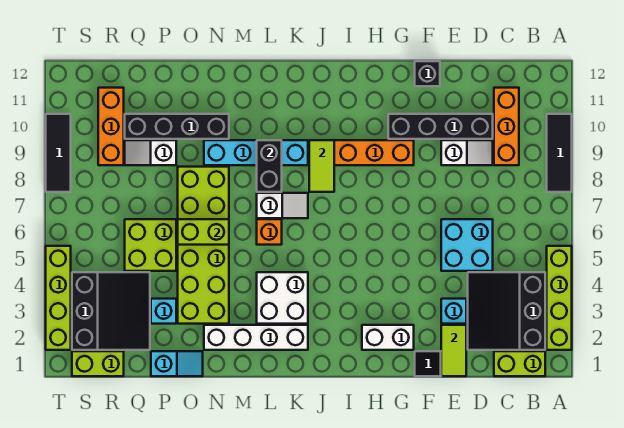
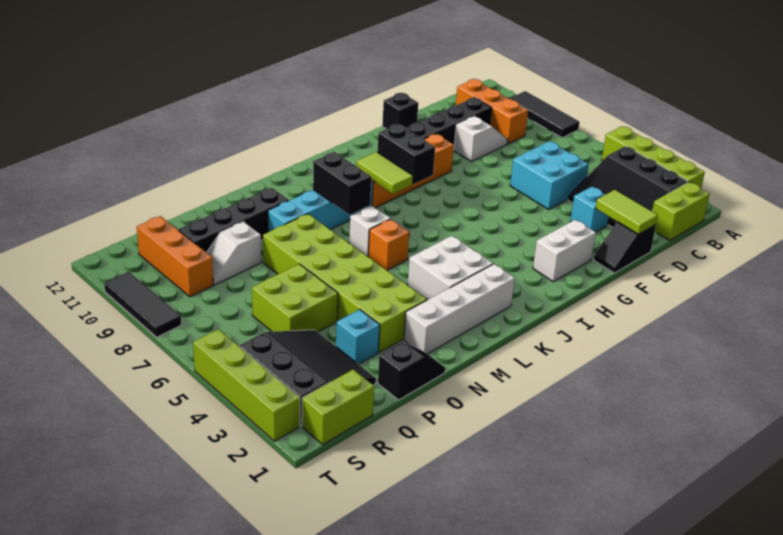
none -> black brick I8:I9 level 2
lime brick N6:O6 level 2 -> none
cyan slope O1:P1 level 1 top P -> black slope O1:P1 level 1 top P

